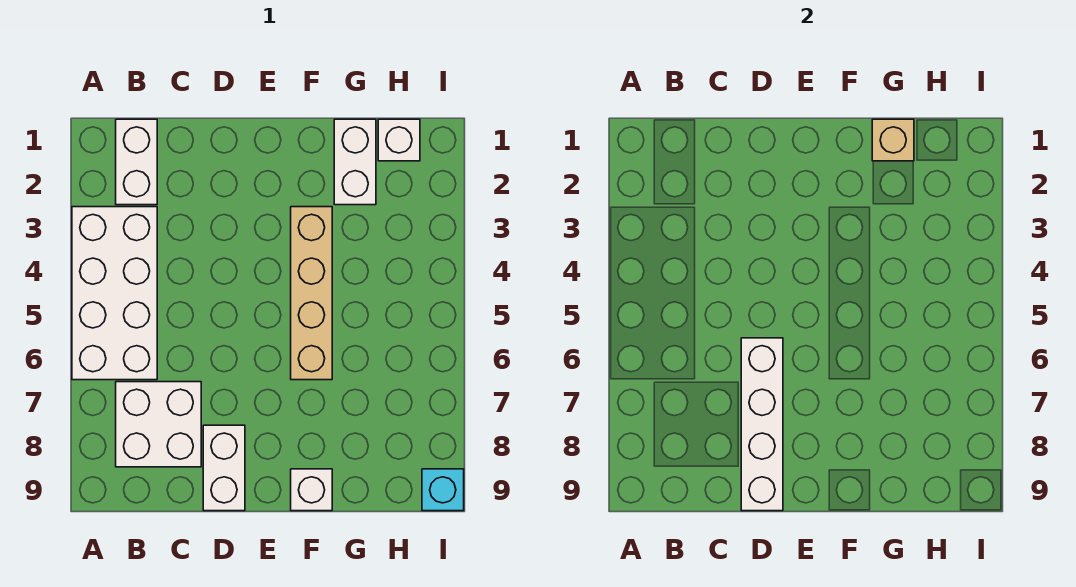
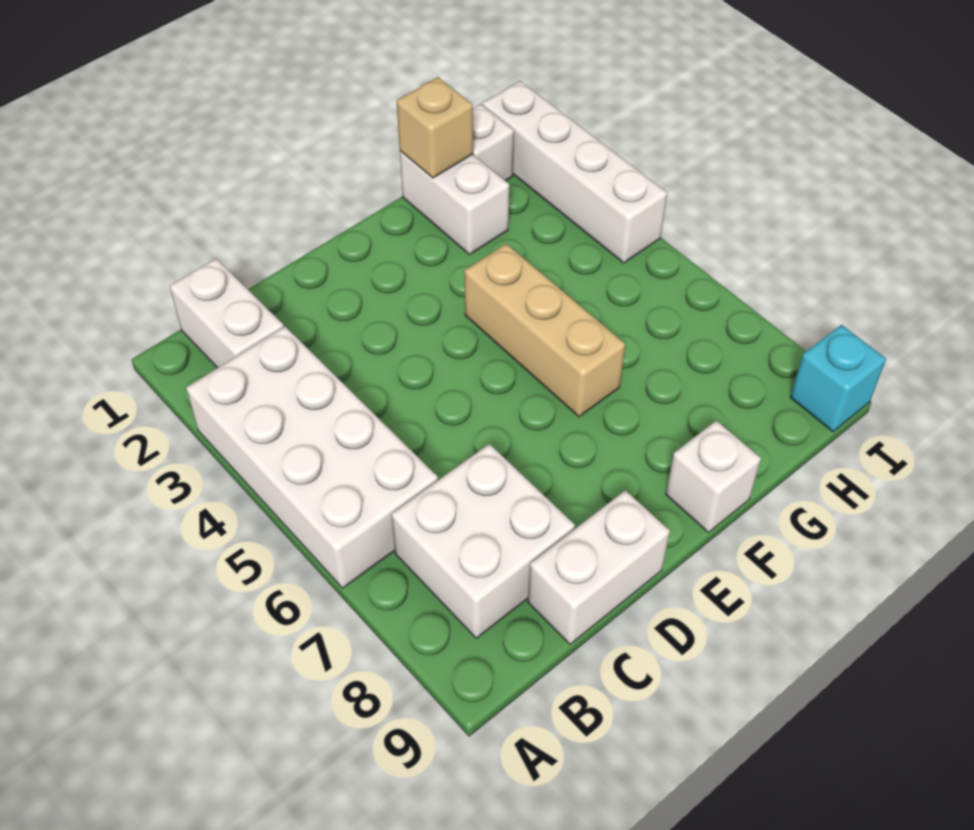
white brick D6:D9 level 2 -> white brick I1:I4 level 1
white brick D8:D9 level 1 -> white brick C9:D9 level 1
tan brick F3:F6 level 1 -> tan brick F4:F6 level 1

